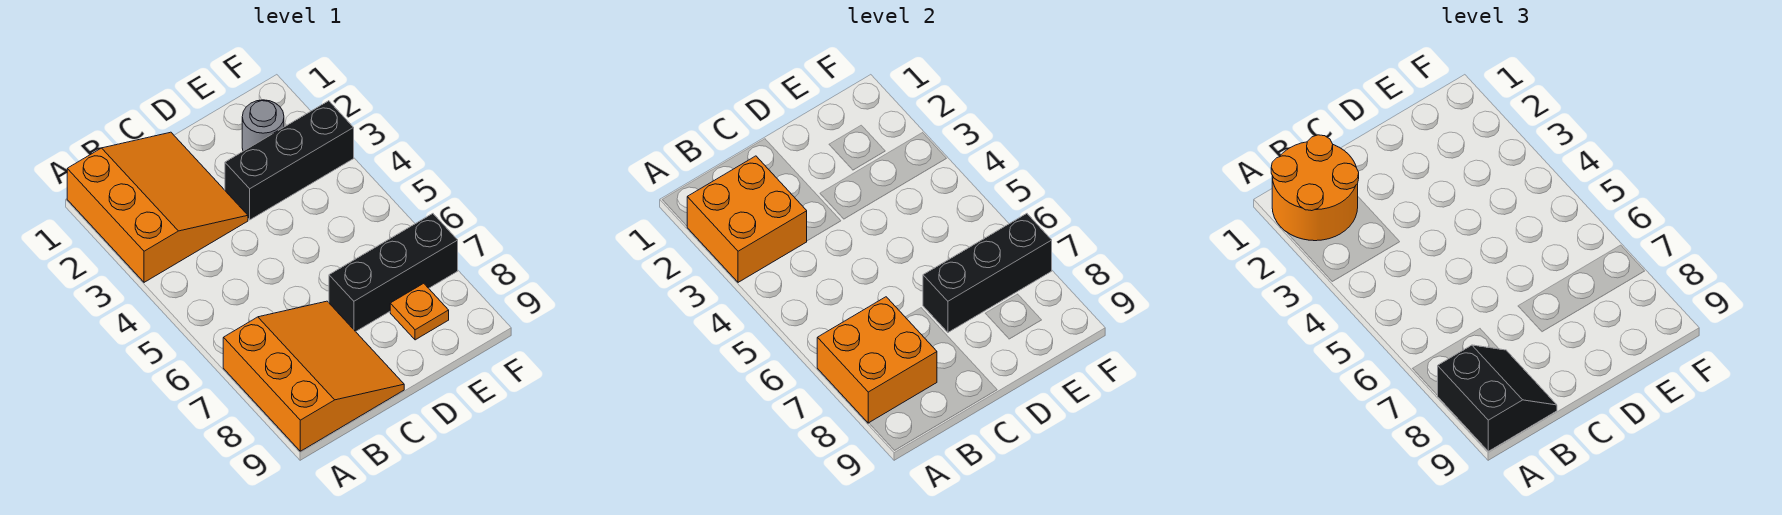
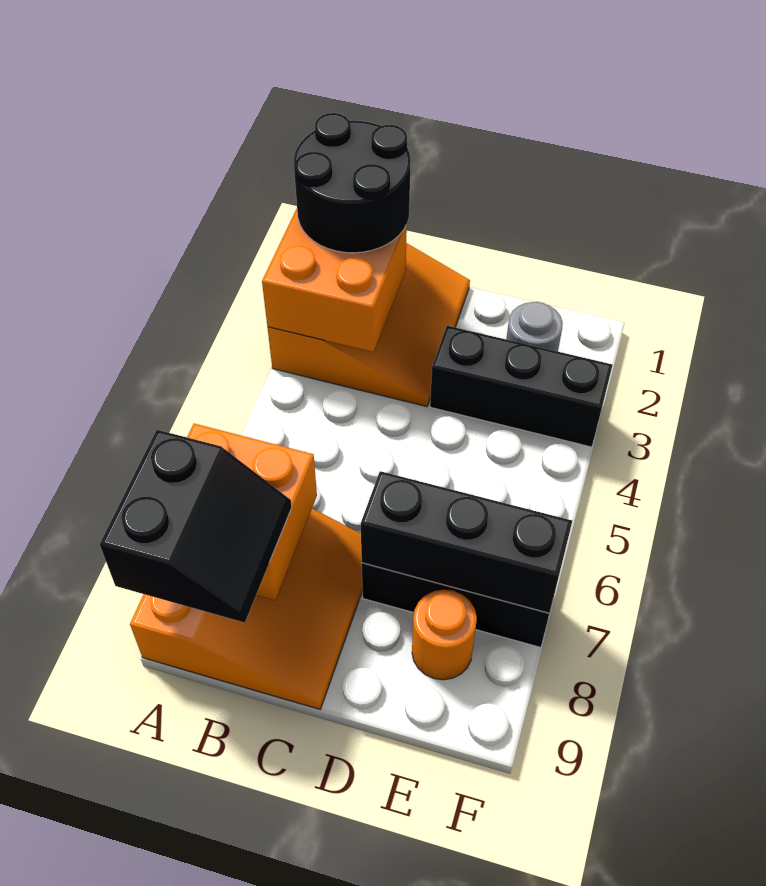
orange round brick A1:B2 level 3 -> black round brick A1:B2 level 3
orange plate E8 level 1 -> orange round brick E8 level 1

